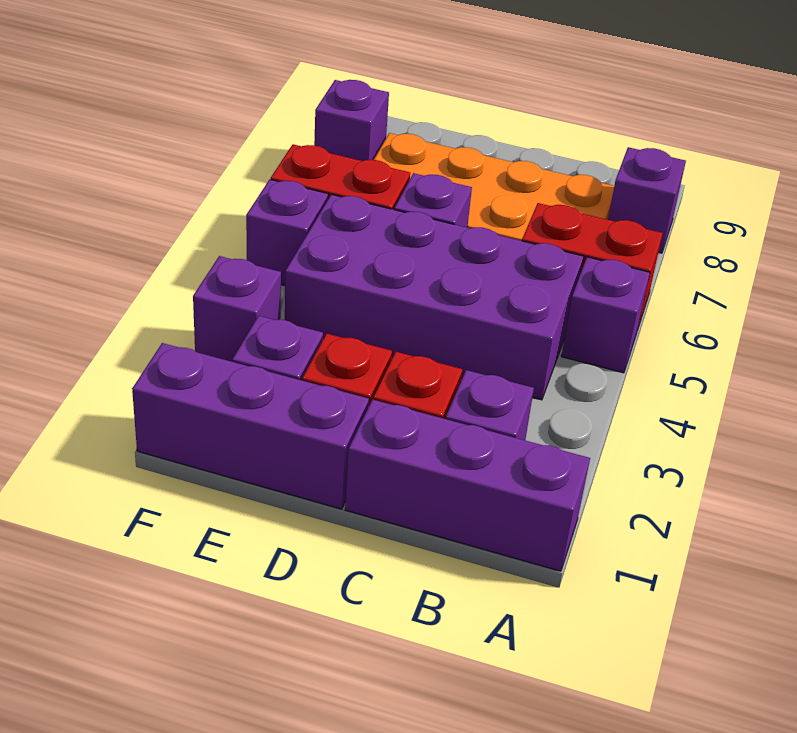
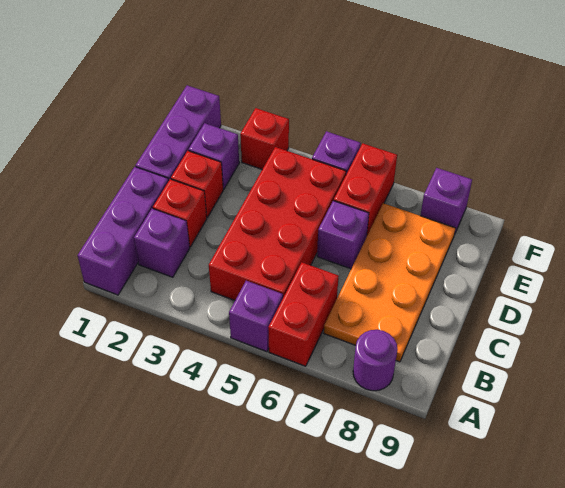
purple brick A8 level 1 -> purple round brick A8 level 1
purple brick B4:E5 level 1 -> red brick B4:E5 level 1
purple brick F3 level 1 -> red brick F3 level 1

